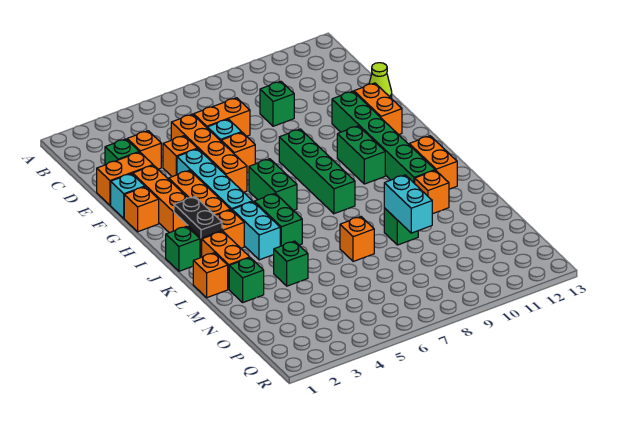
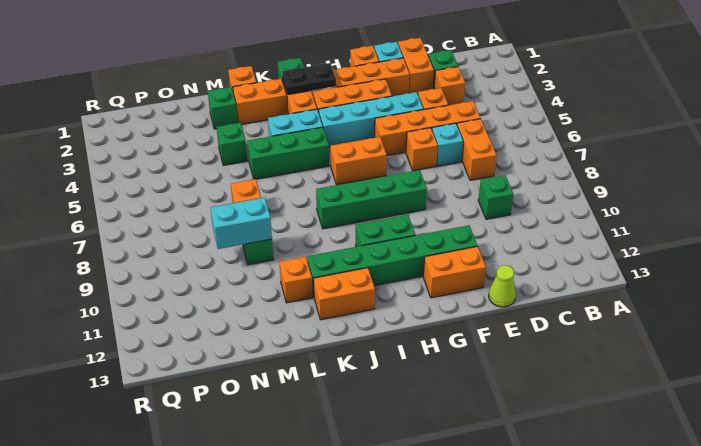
green brick H6:I6 level 1 -> orange brick H6:I6 level 1
green brick J5:K5 level 1 -> green brick J5:L5 level 1

